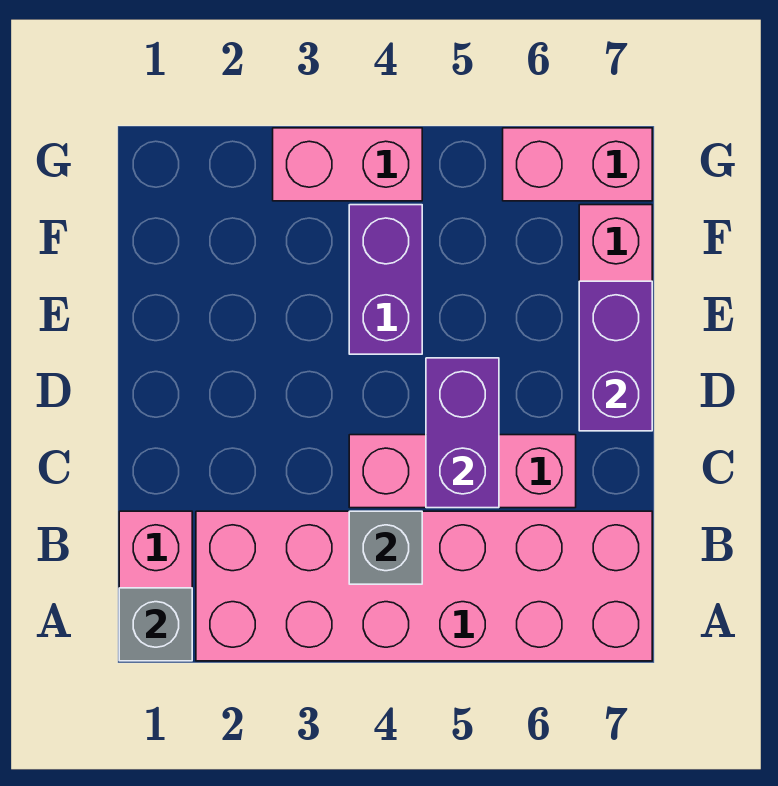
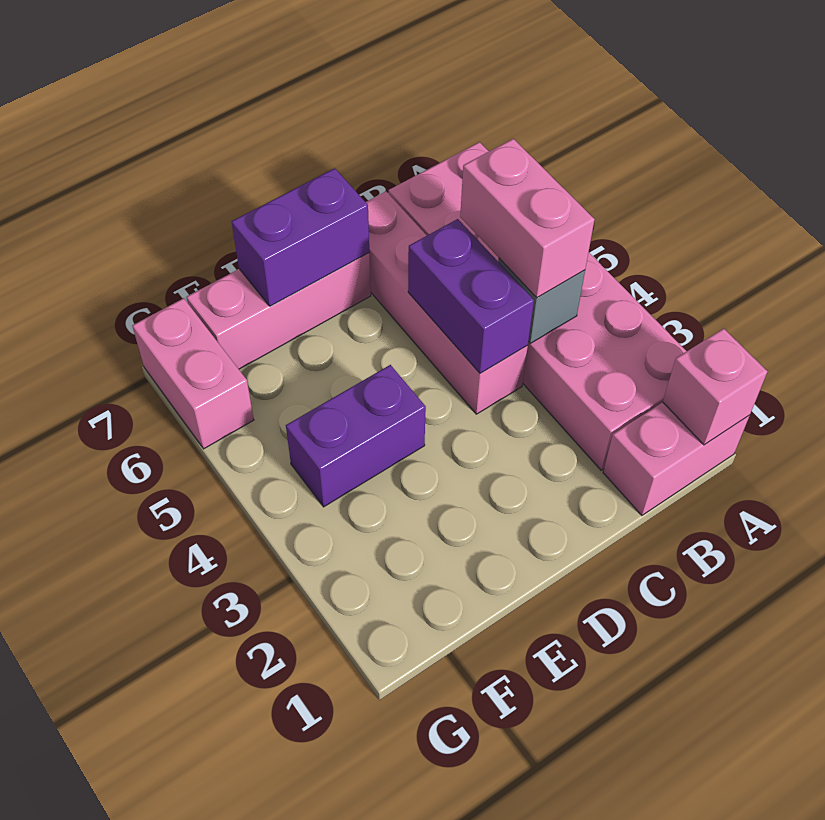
grey brick A1 level 2 -> pink brick A1 level 2
pink brick C4:C6 level 1 -> pink brick C4:C7 level 1
purple brick C5:D5 level 2 -> purple brick C4:C5 level 2
pink brick G3:G4 level 1 -> pink brick B4:B5 level 3

